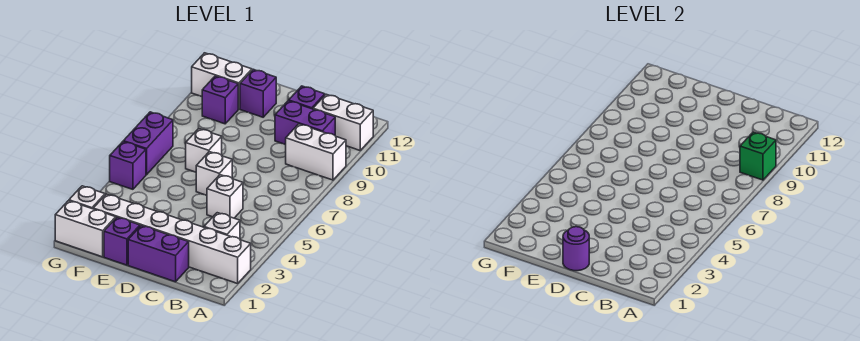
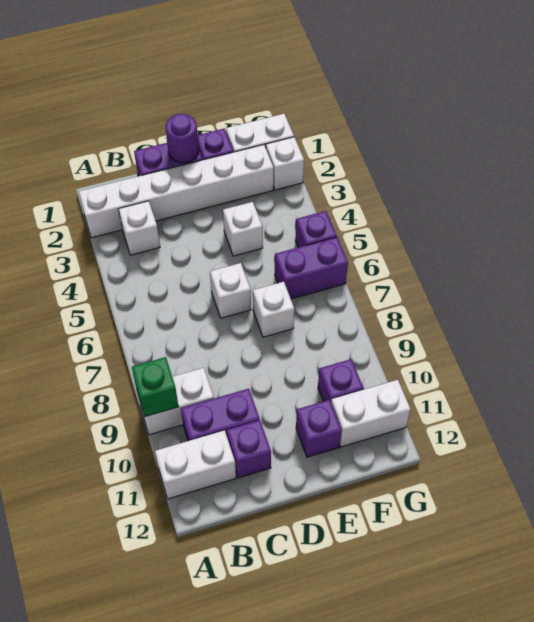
white brick C5 level 1 -> white brick E4 level 1
purple brick G6:G7 level 1 -> purple brick F6:G6 level 1

